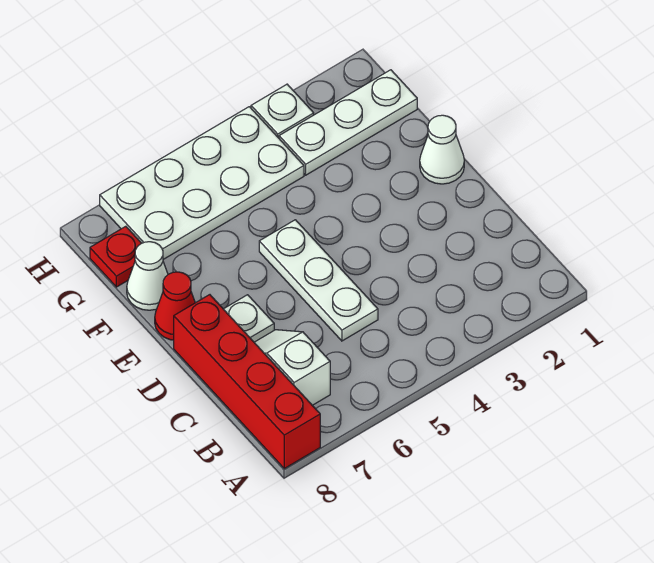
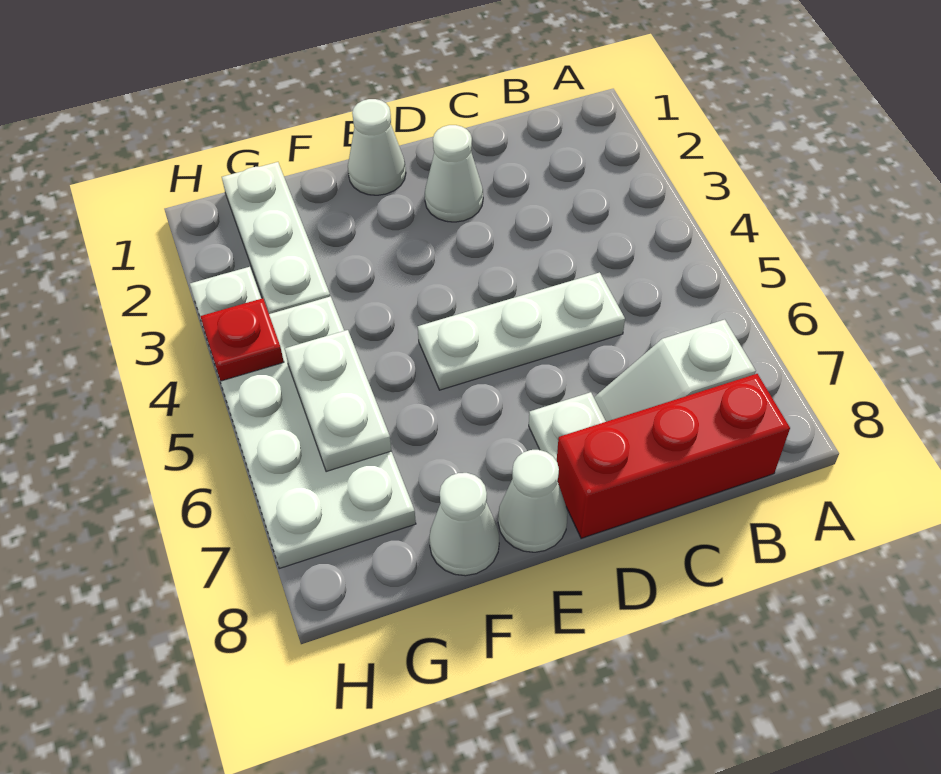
red brick A8:D8 level 1 -> red brick B8:D8 level 1
none -> white cone D2 level 1
red cone E8 level 1 -> white cone E8 level 1
none -> white plate G5:G6 level 2
red plate G8 level 1 -> red plate H4 level 2

